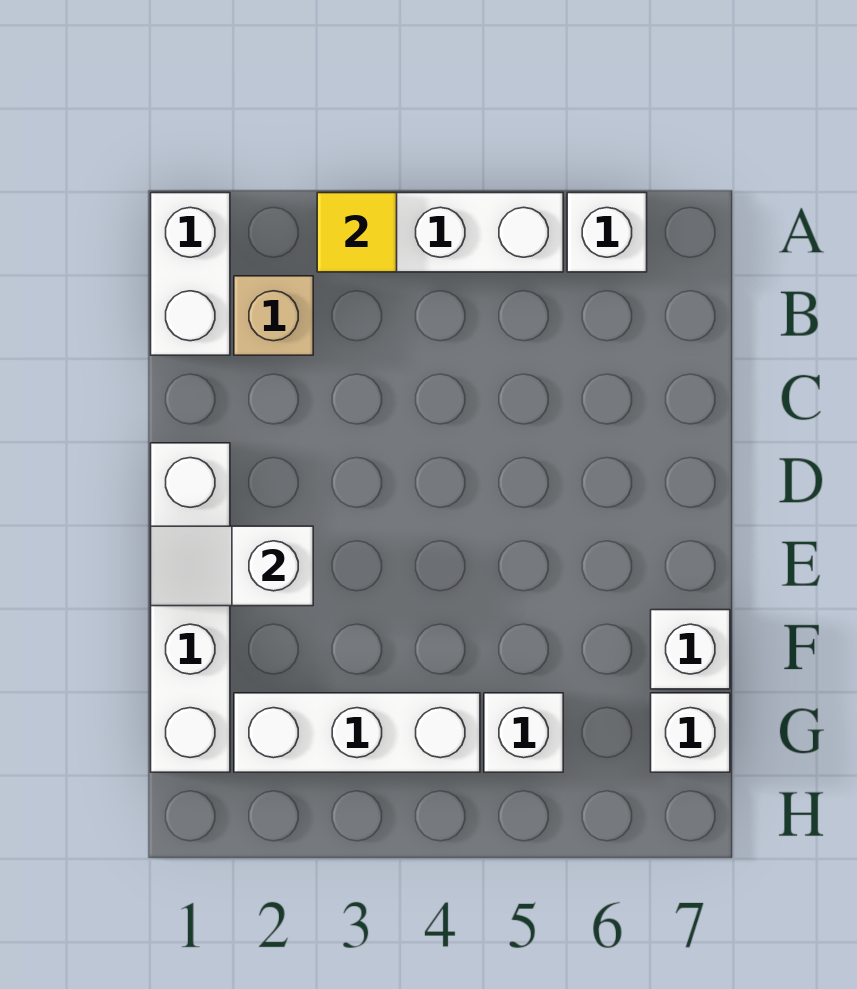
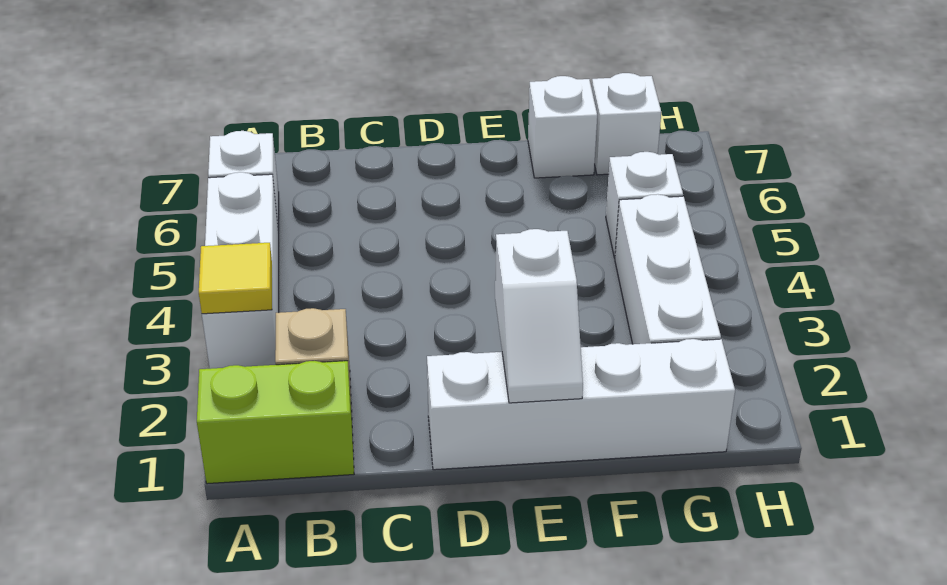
white brick A1:B1 level 1 -> lime brick A1:B1 level 1

